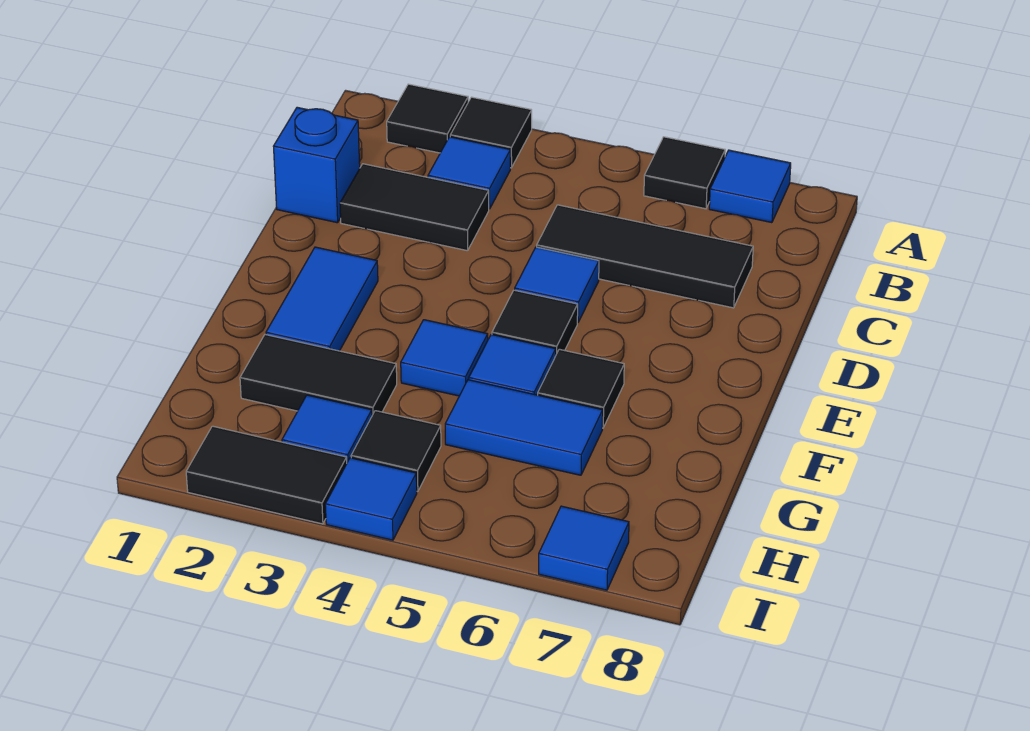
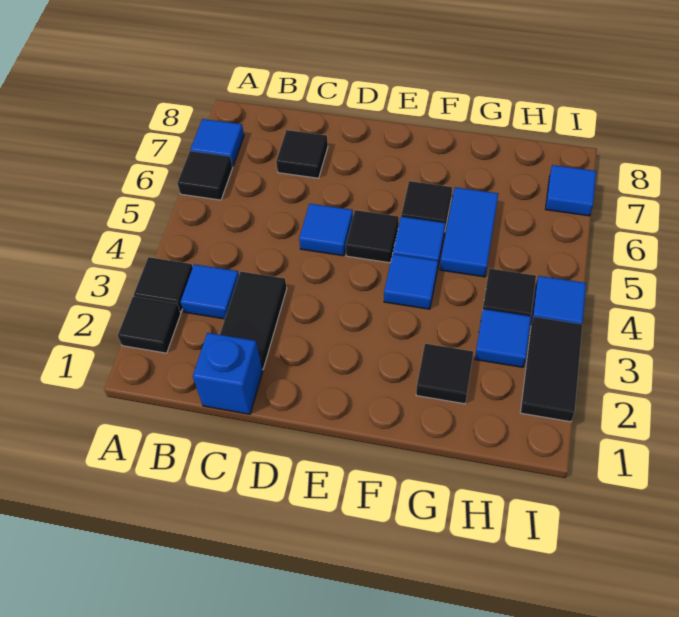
black tile C5:C7 level 1 -> black tile C7 level 1
blue tile E2:F2 level 1 -> none
black tile G2:G3 level 1 -> black tile G2 level 1

